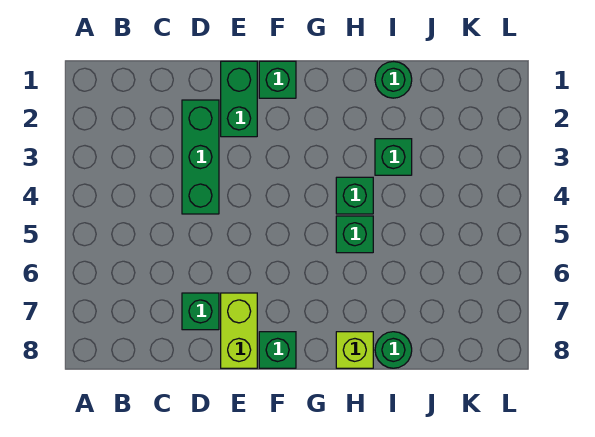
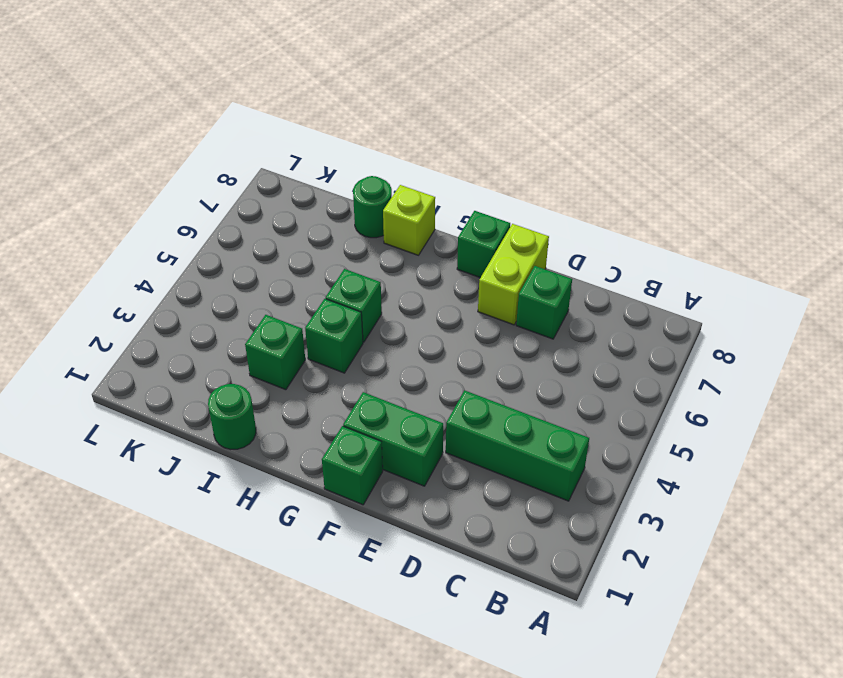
green brick D2:D4 level 1 -> green brick B3:D3 level 1
green brick E1:E2 level 1 -> green brick E2:F2 level 1

